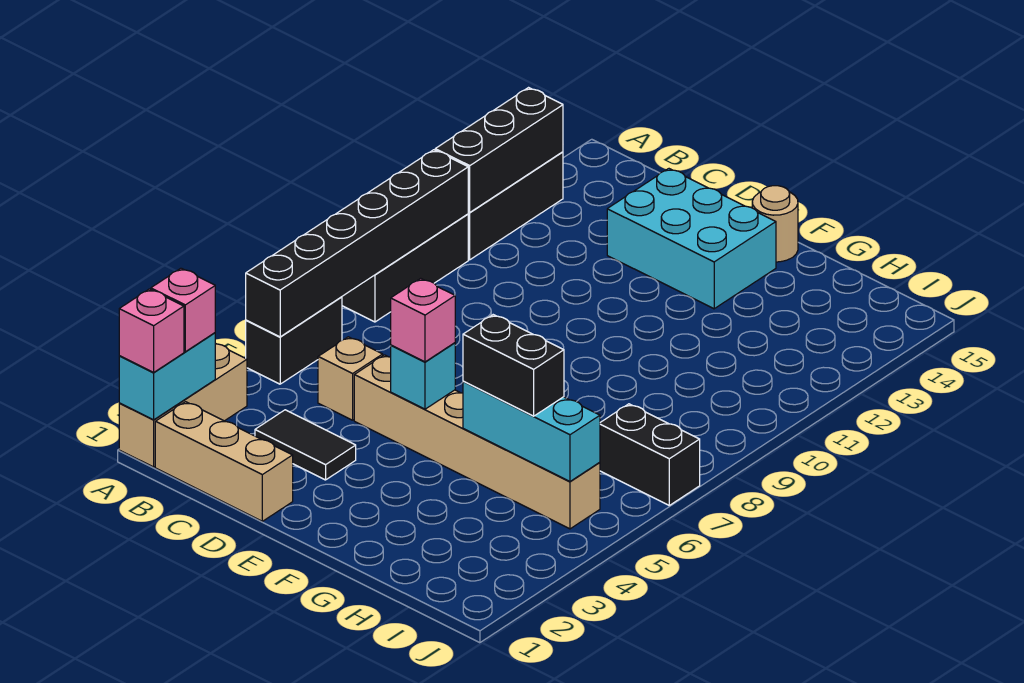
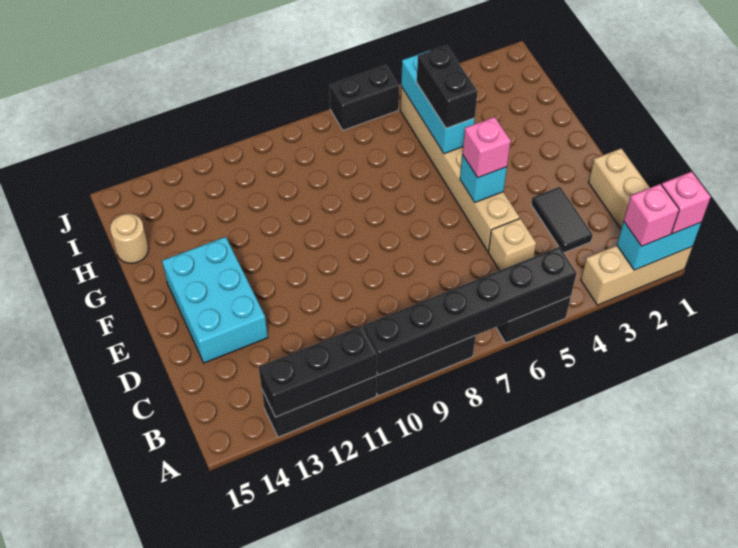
tan round brick F15 level 1 -> tan round brick H15 level 1
black brick I7:J7 level 1 -> black brick J6:J7 level 1

